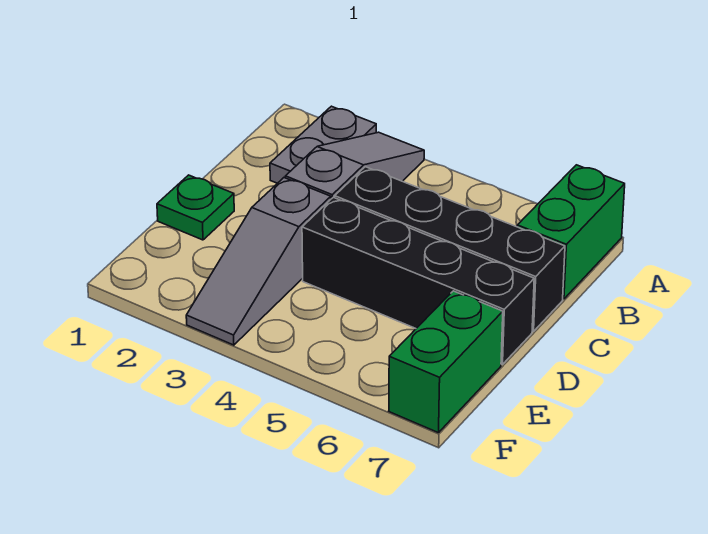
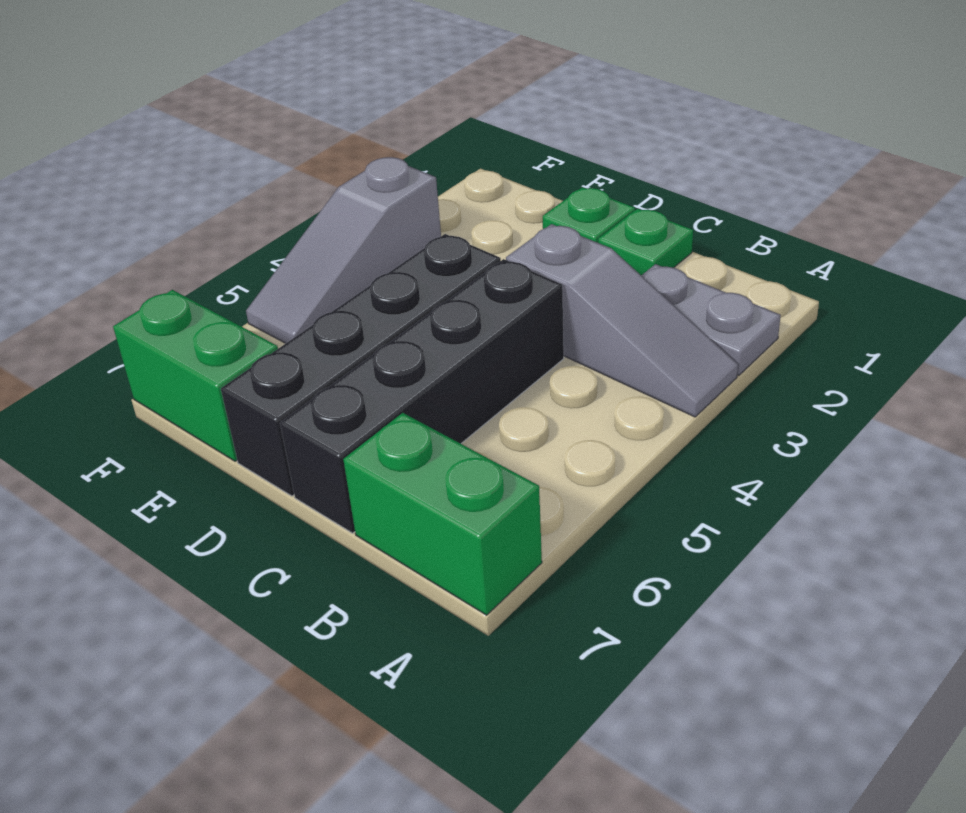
none -> green plate C1 level 1
grey slope D3:F3 level 1 top D -> grey slope F3:F5 level 1 top 3

